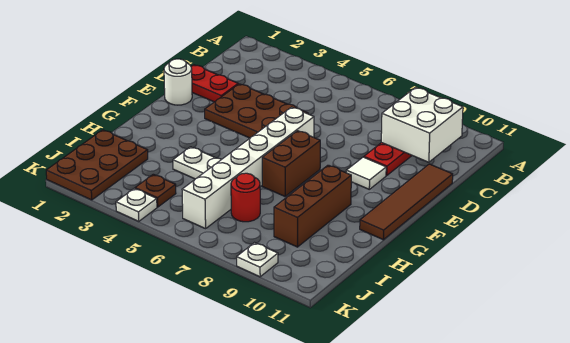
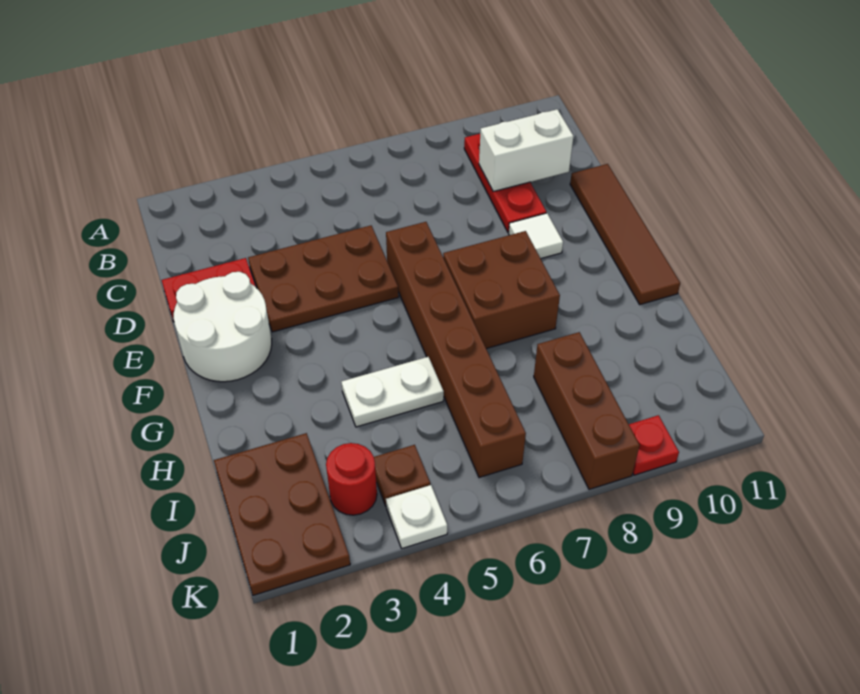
white brick B9:C10 level 2 -> white brick C9:C10 level 2
white round brick E1 level 1 -> white round brick E1:F2 level 1
white brick E6:J6 level 1 -> brown brick E6:J6 level 1
brown brick F7:G7 level 1 -> brown brick F7:G8 level 1
brown brick G9:I9 level 1 -> brown brick I8:K8 level 1
red round brick I7 level 1 -> red round brick J3 level 1
white plate K9 level 1 -> red plate K9 level 1

